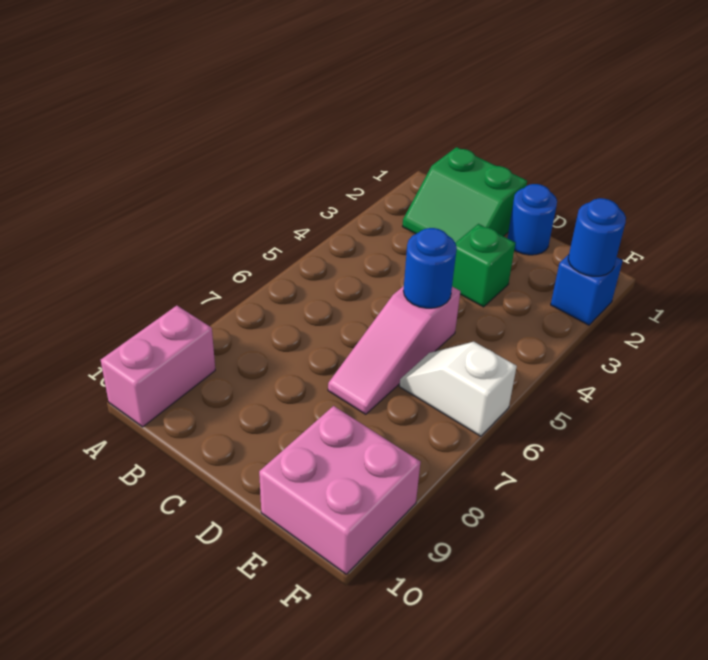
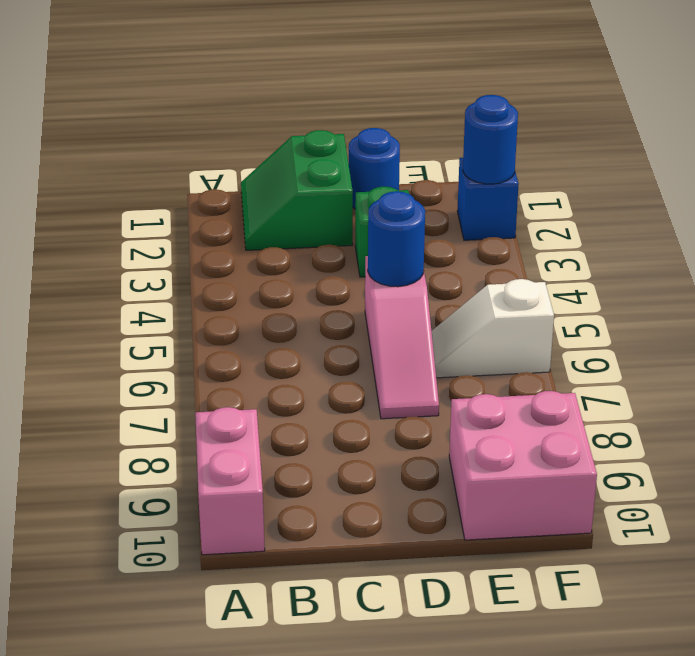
green slope B1:C2 level 1 top 1 -> green slope B1:C2 level 1 top C

